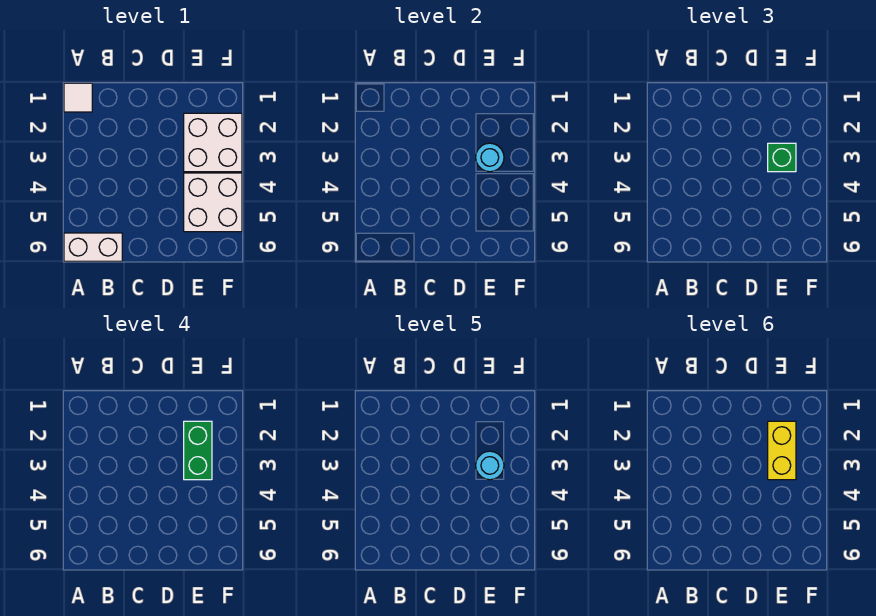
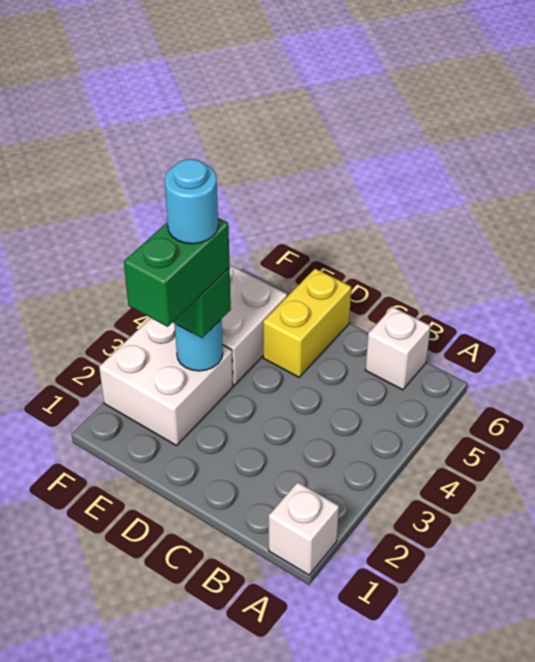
white tile A1 level 1 -> white brick A1 level 1
white brick A6:B6 level 1 -> white brick B6 level 1
yellow brick E2:E3 level 6 -> yellow brick D5:D6 level 1

